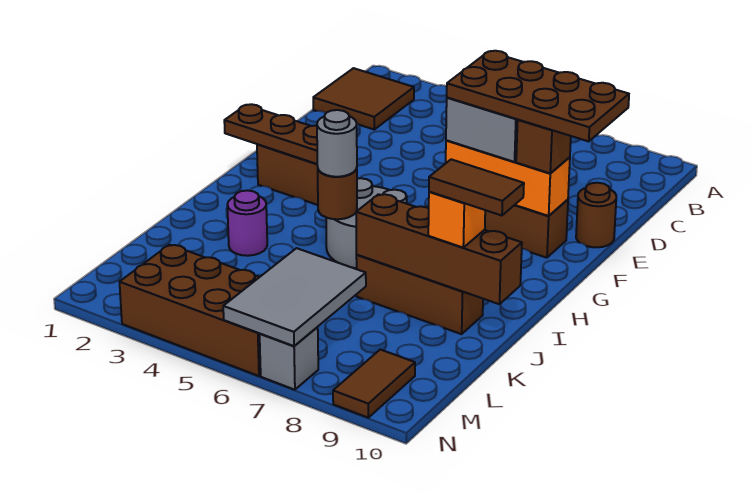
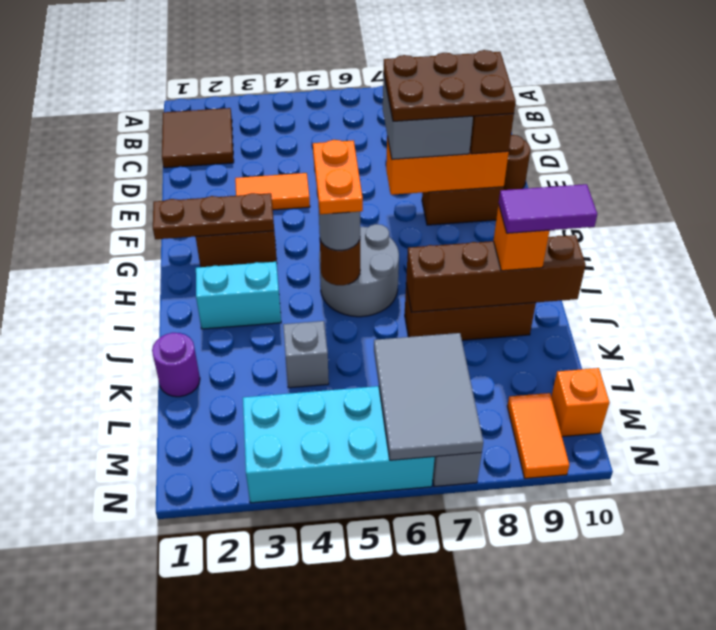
none -> orange tile E3:E4 level 1
brown plate E7:F10 level 4 -> brown plate E7:F9 level 4
none -> orange plate H5:I5 level 4
none -> cyan brick I2:I3 level 1
purple round brick J3 level 1 -> purple round brick K1 level 1
brown tile J9:J10 level 4 -> purple tile J9:J10 level 4
none -> grey brick K4 level 1
brown brick M3:N6 level 1 -> cyan brick M3:N6 level 1
brown tile M9:N9 level 1 -> orange tile M9:N9 level 1
none -> orange brick M10 level 1

